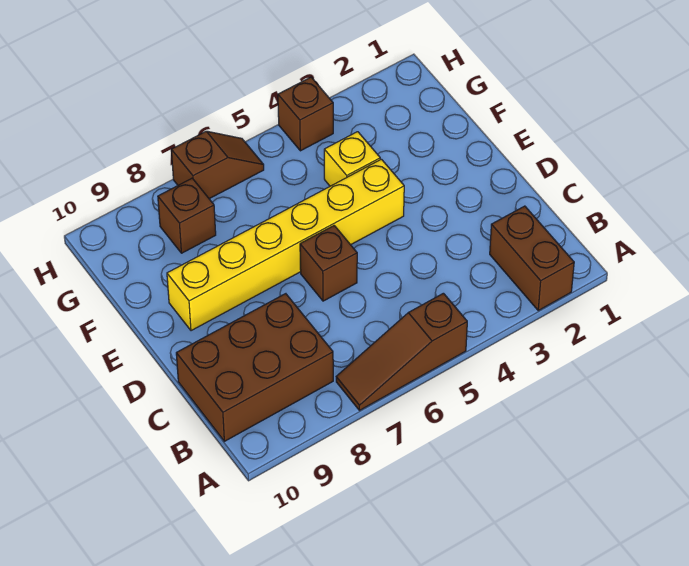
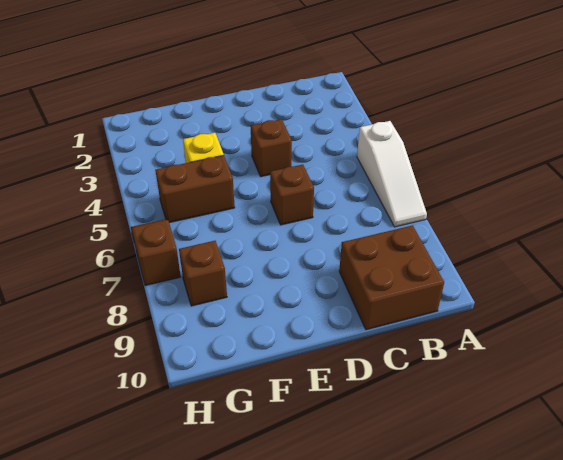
brown brick A2:B2 level 1 -> brown brick F5:G5 level 1
brown slope A5:A7 level 1 top 5 -> white slope A5:A7 level 1 top 5
brown brick B8:C10 level 1 -> brown brick B9:C10 level 1
yellow brick E4:E9 level 1 -> none
brown brick H4 level 1 -> brown brick D4 level 1

